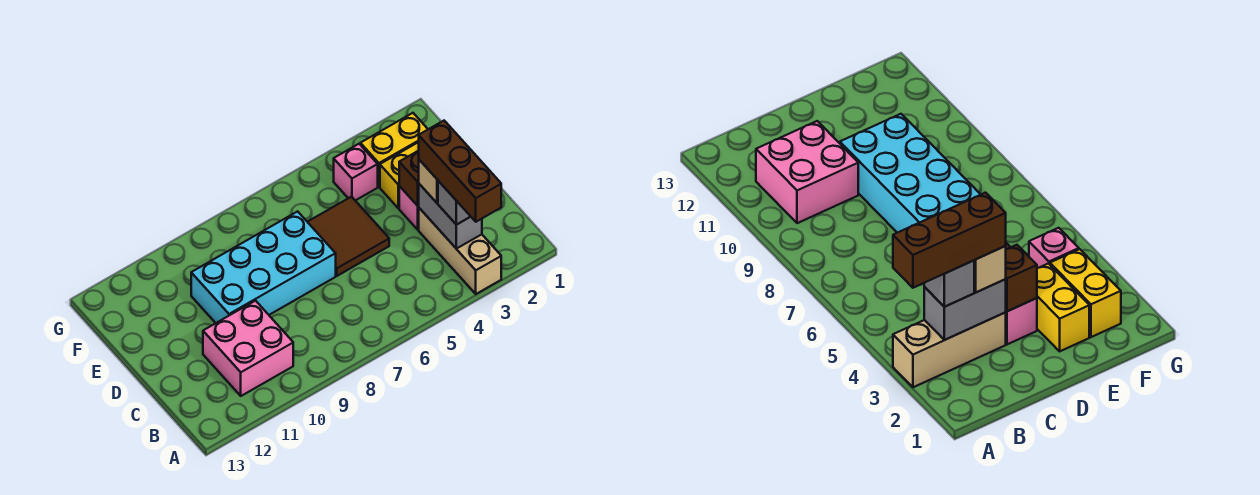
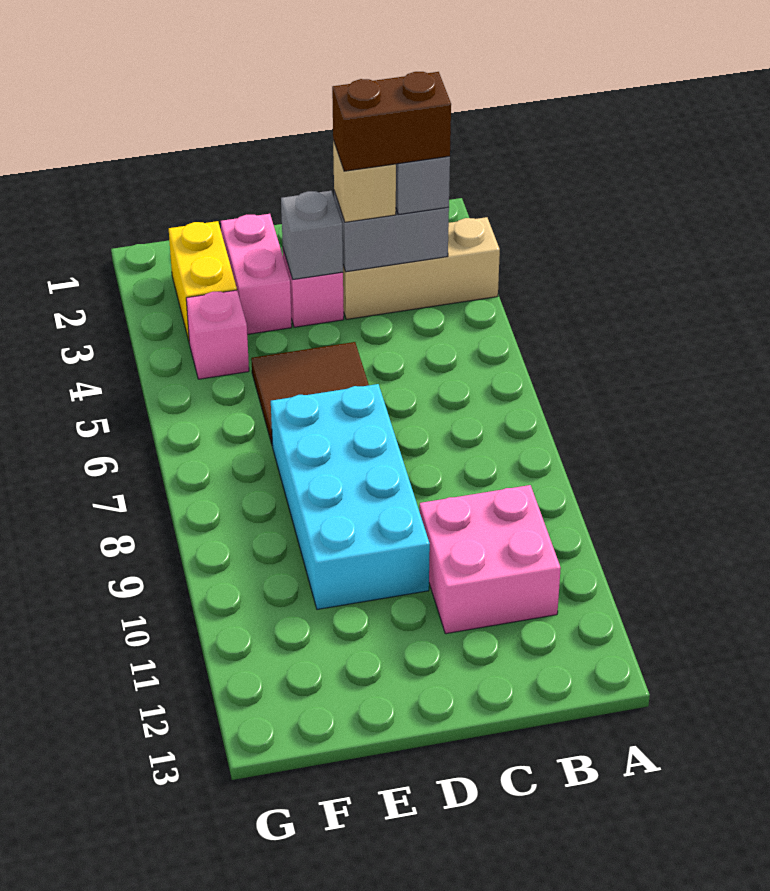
brown brick A3:C3 level 4 -> brown brick B3:C3 level 4
brown brick D3 level 2 -> grey brick D3 level 2
yellow brick E2:E3 level 1 -> pink brick E2:E3 level 1

